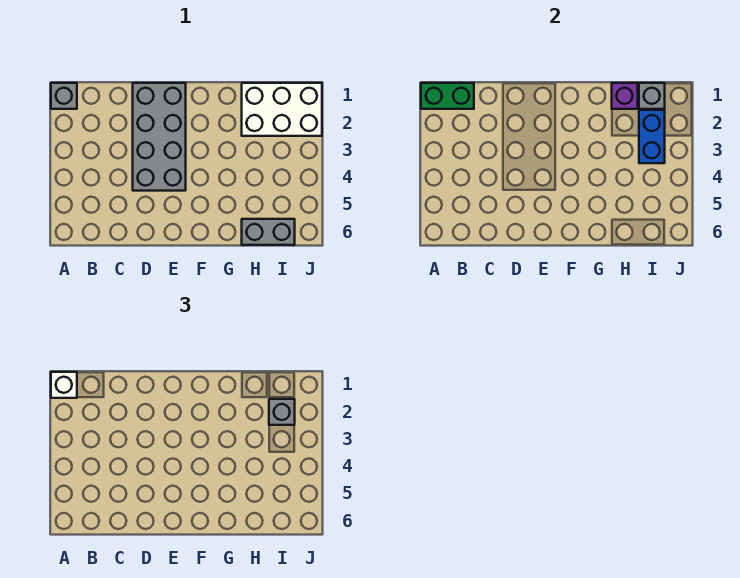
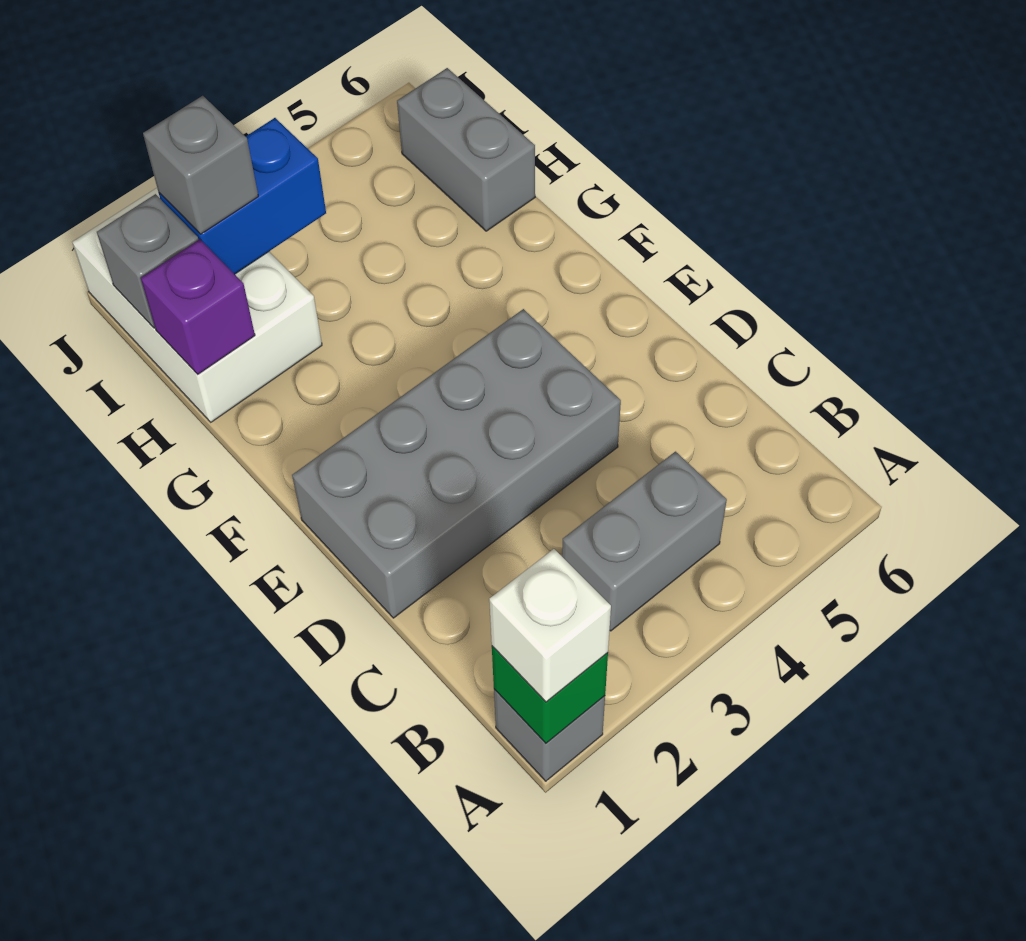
green brick A1:B1 level 2 -> green brick A1 level 2
none -> grey brick B3:B4 level 1

